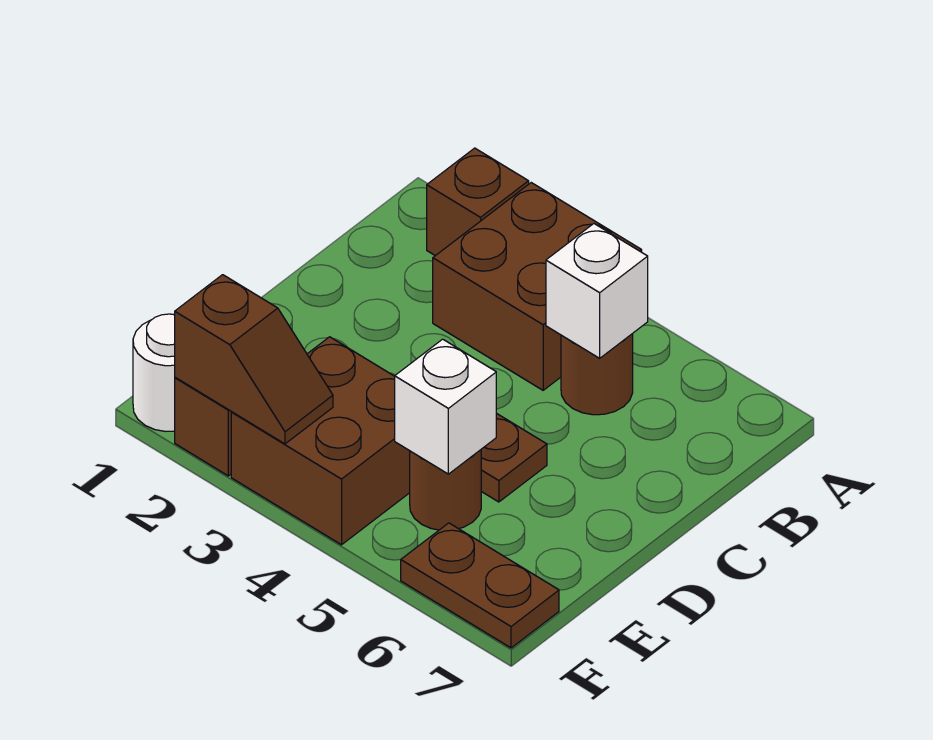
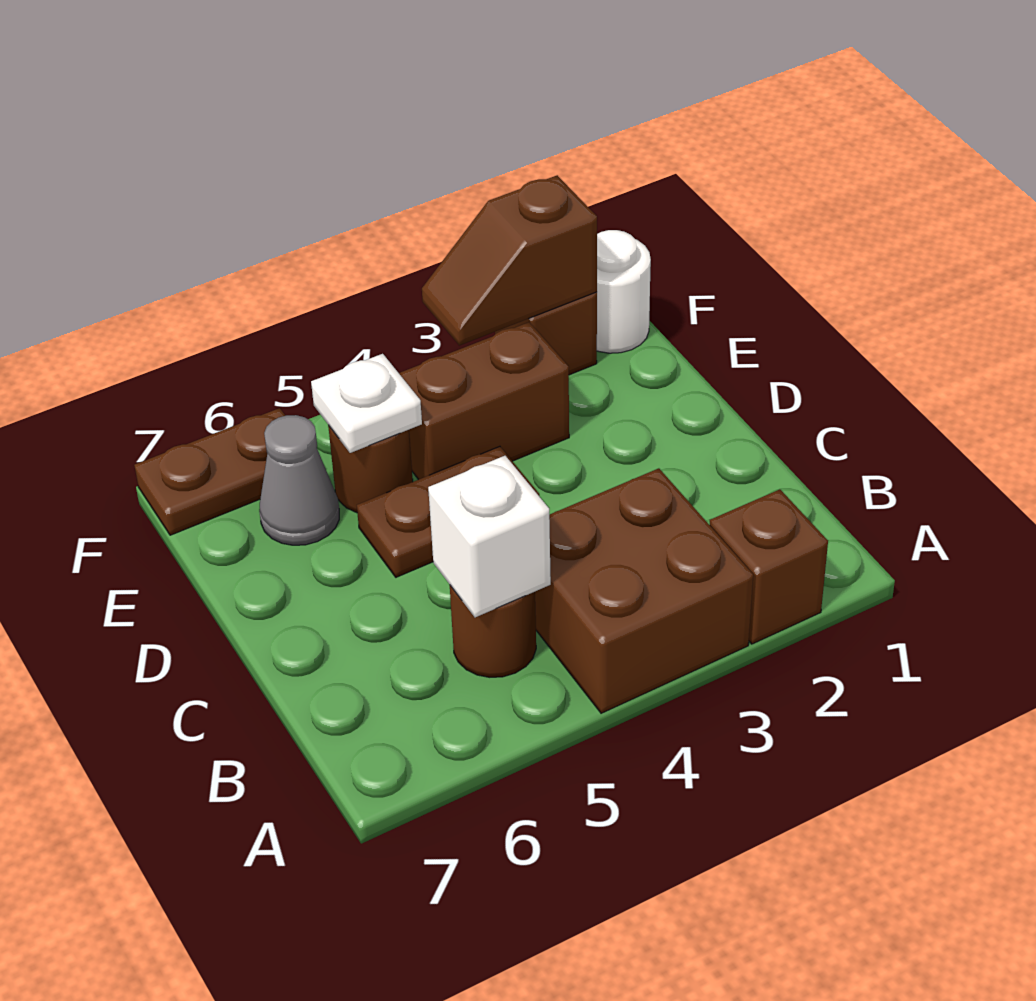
brown brick E3:F4 level 1 -> brown brick E3:E4 level 1
white brick E5 level 2 -> white plate E5 level 2
none -> grey cone E6 level 1

